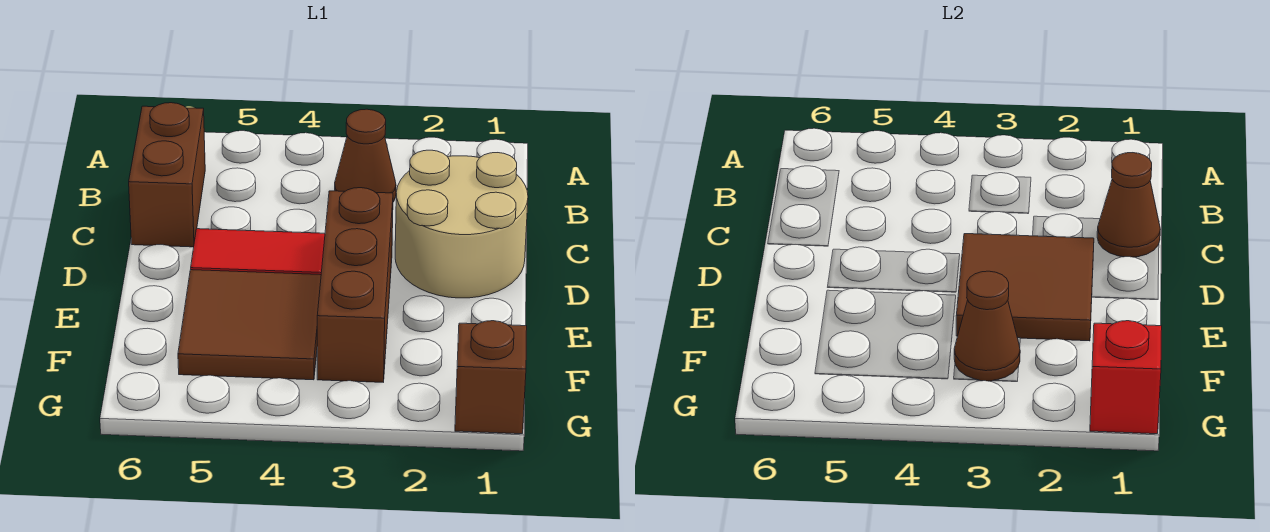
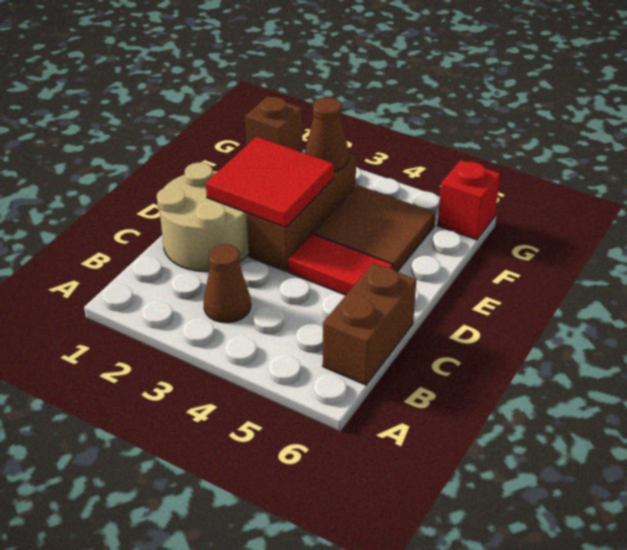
brown cone C1 level 2 -> none
brown tile D2:E3 level 2 -> red tile D2:E3 level 2
red brick G1 level 2 -> red brick G6 level 1

